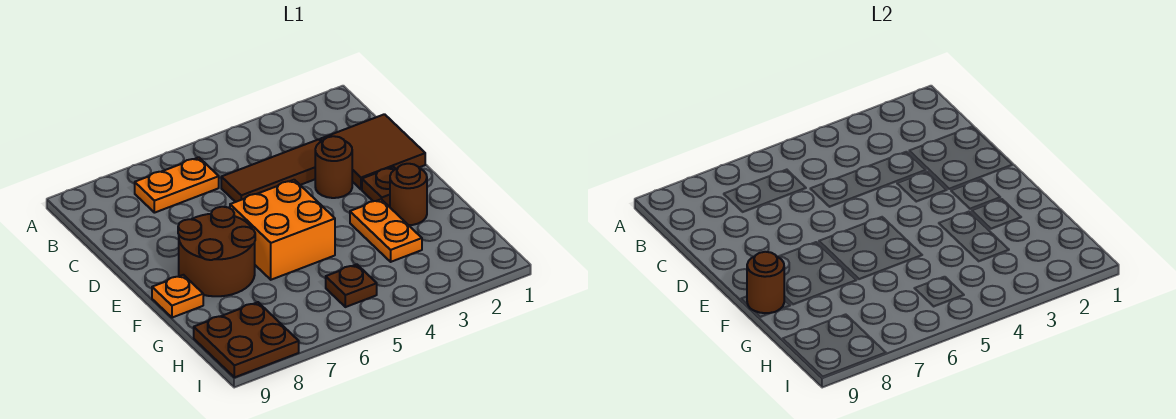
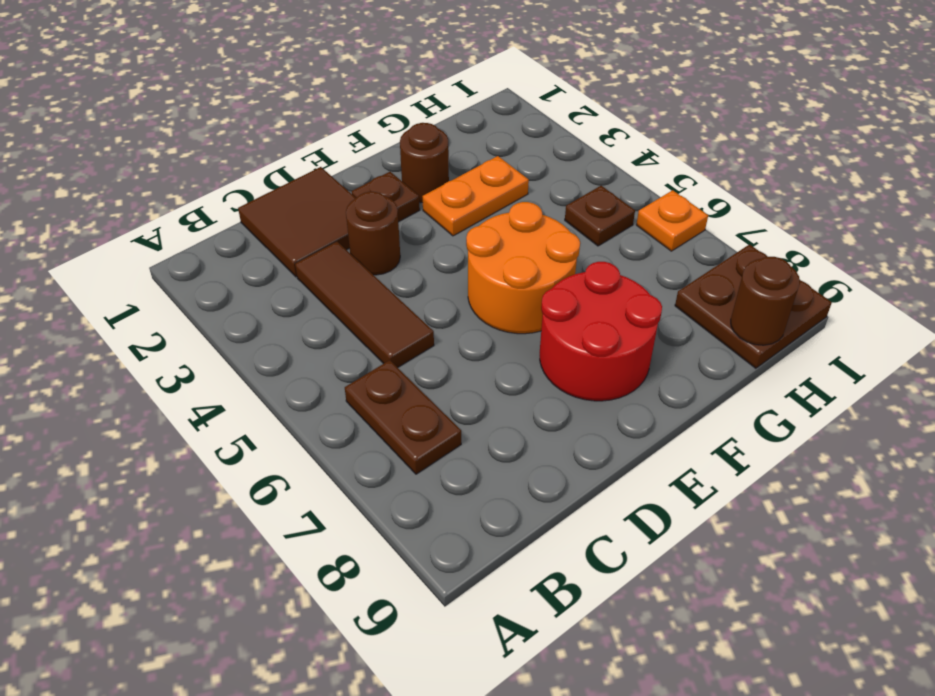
orange plate B6:B7 level 1 -> brown plate B6:B7 level 1
orange brick E5:F6 level 1 -> orange round brick E5:F6 level 1
brown round brick E7:F8 level 1 -> red round brick E7:F8 level 1
orange plate F9 level 1 -> orange plate I6 level 1
brown round brick F9 level 2 -> brown round brick H9 level 2

